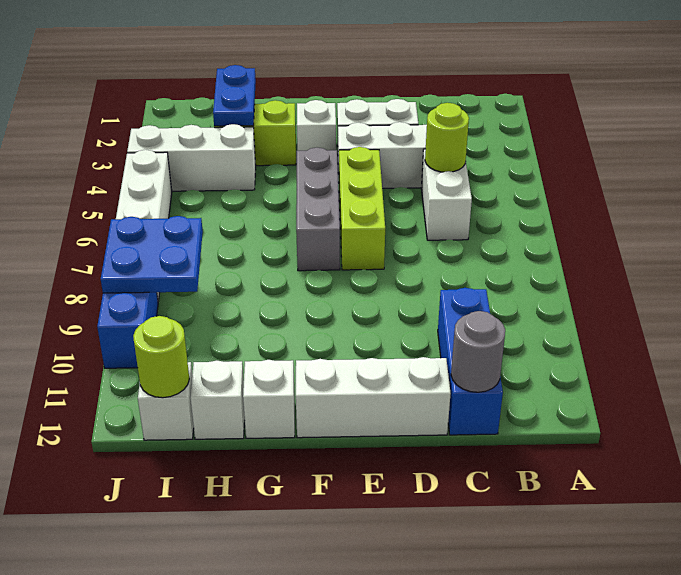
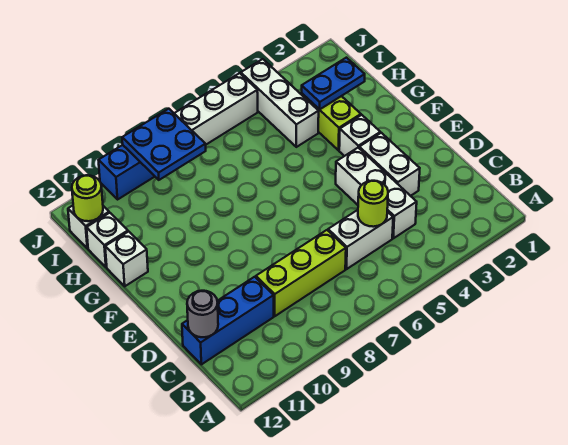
white brick D12:F12 level 1 -> none
lime brick E5:E7 level 1 -> lime brick C7:C9 level 1
grey brick F5:F7 level 1 -> none

